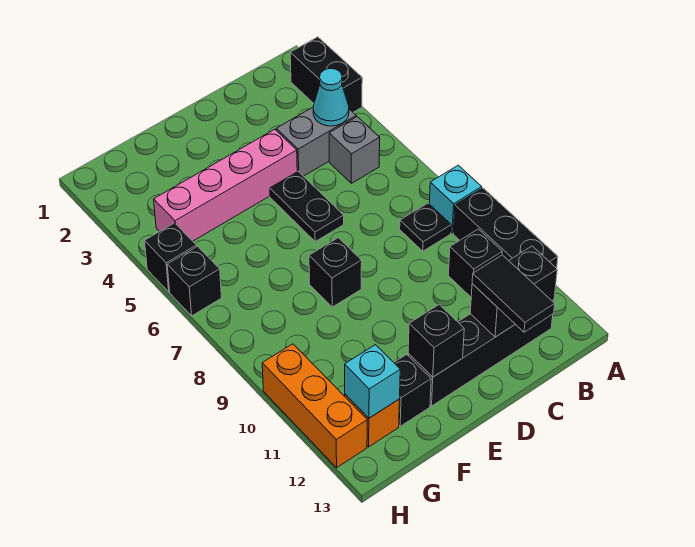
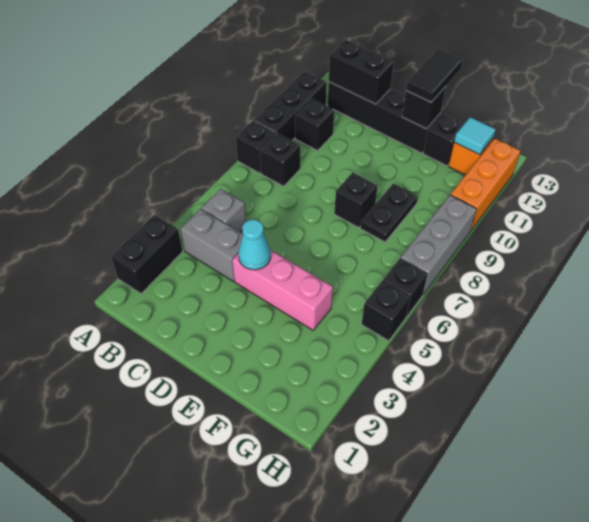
cyan brick A8 level 1 -> black brick A8 level 1
cyan cone B4 level 2 -> cyan cone D4 level 2
black plate B8 level 1 -> black brick B8 level 1
black tile C12:C13 level 3 -> black tile E12:E13 level 3
pink brick D4:G4 level 1 -> pink brick D4:F4 level 1
black plate D5:D6 level 1 -> black plate F8:F9 level 1
cyan brick G12 level 2 -> cyan tile G12 level 2
none -> grey brick H7:H9 level 1

